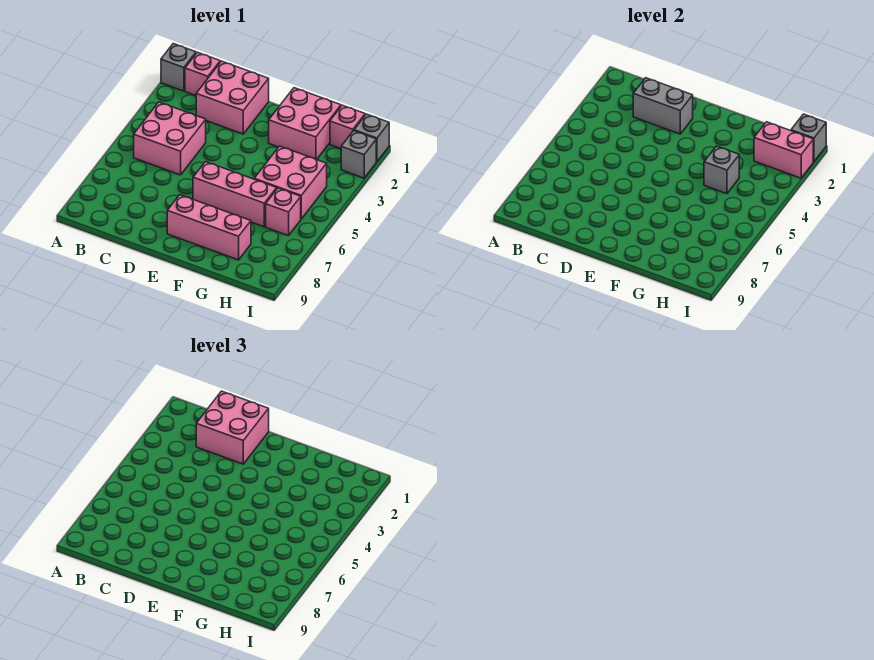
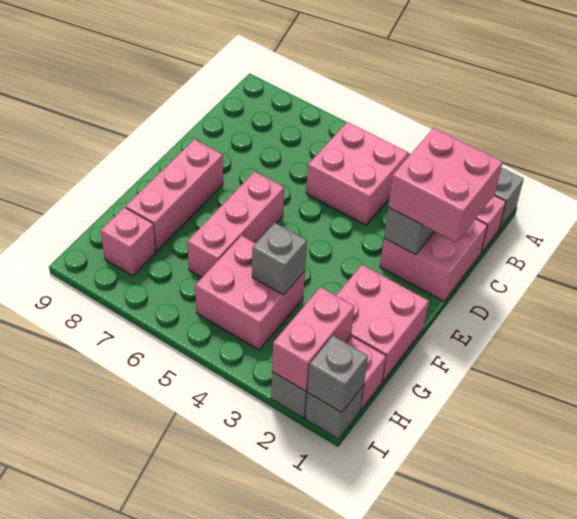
pink brick H6 level 1 -> pink brick H8 level 1

